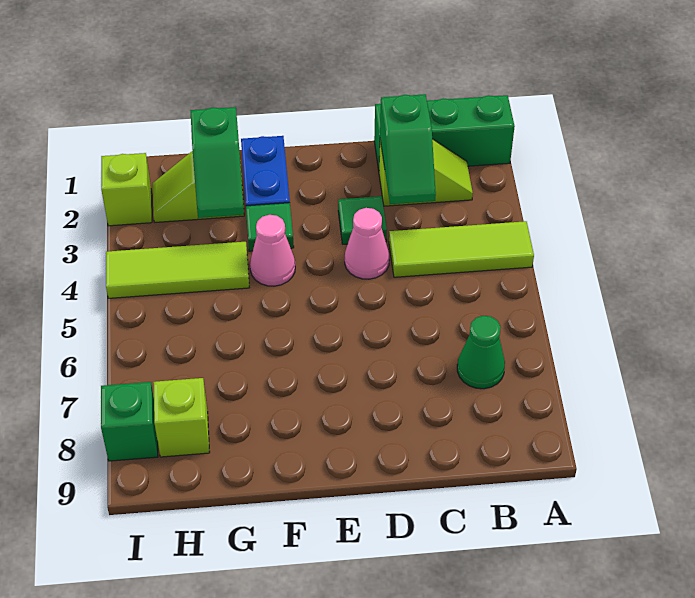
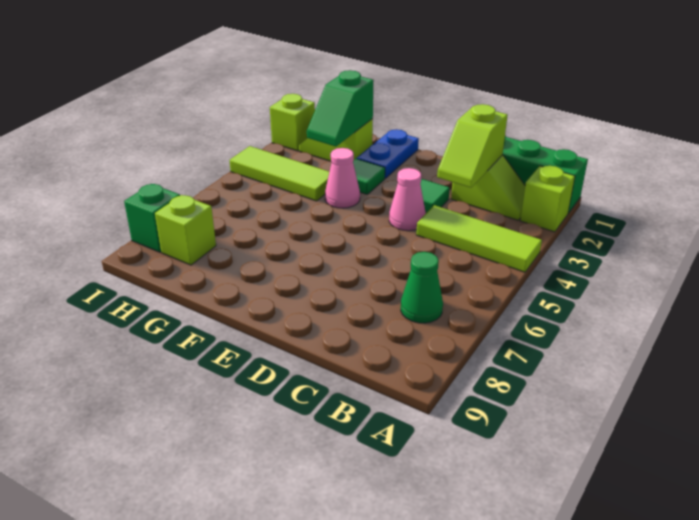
none -> lime brick A2 level 1
green slope C2:C3 level 2 top 2 -> lime slope C2:C3 level 2 top 2

